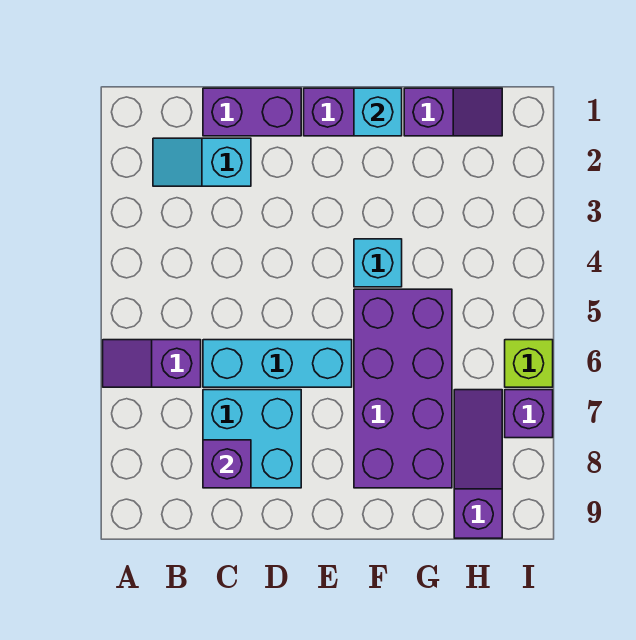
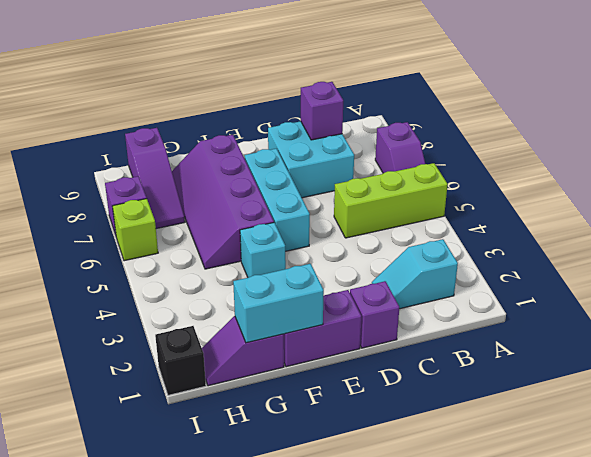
none -> lime brick A5:C5 level 1
purple slope A6:B6 level 1 top B -> purple slope A6:A7 level 1 top 7
cyan slope B2:C2 level 1 top C -> cyan slope B2:C2 level 1 top B
purple brick C1:D1 level 1 -> purple brick D1 level 1
cyan brick C6:E6 level 1 -> cyan brick E5:E7 level 1
cyan brick F1 level 2 -> cyan brick F1:G1 level 2
purple brick F5:G8 level 1 -> purple slope F5:G8 level 1 top F
none -> black brick I1 level 1

